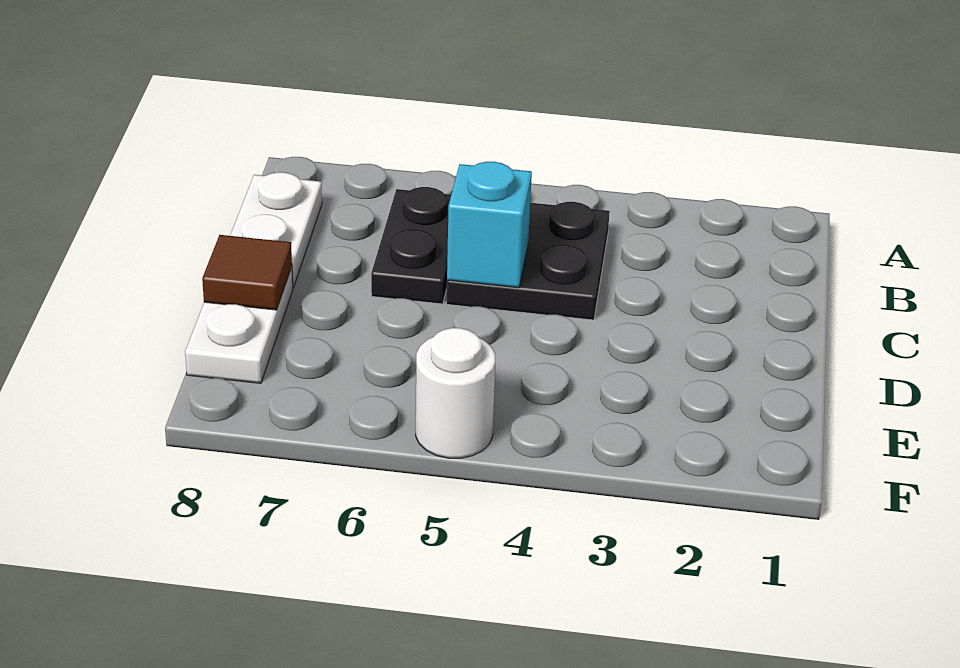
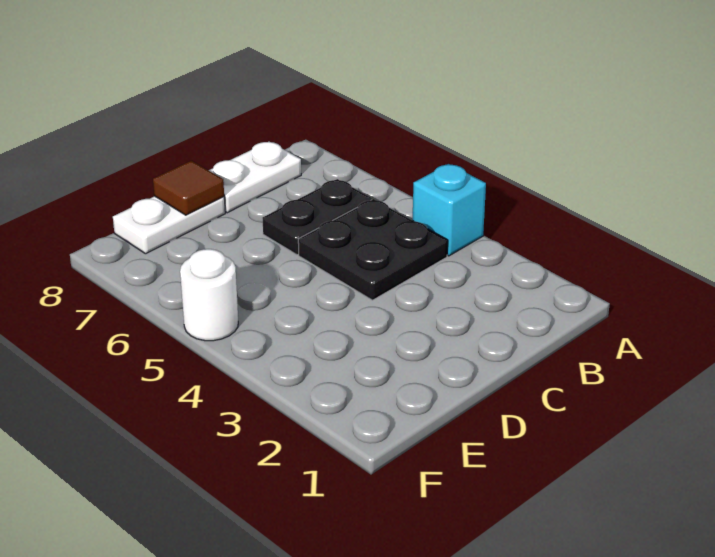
cyan brick C5 level 2 -> cyan brick A4 level 1

